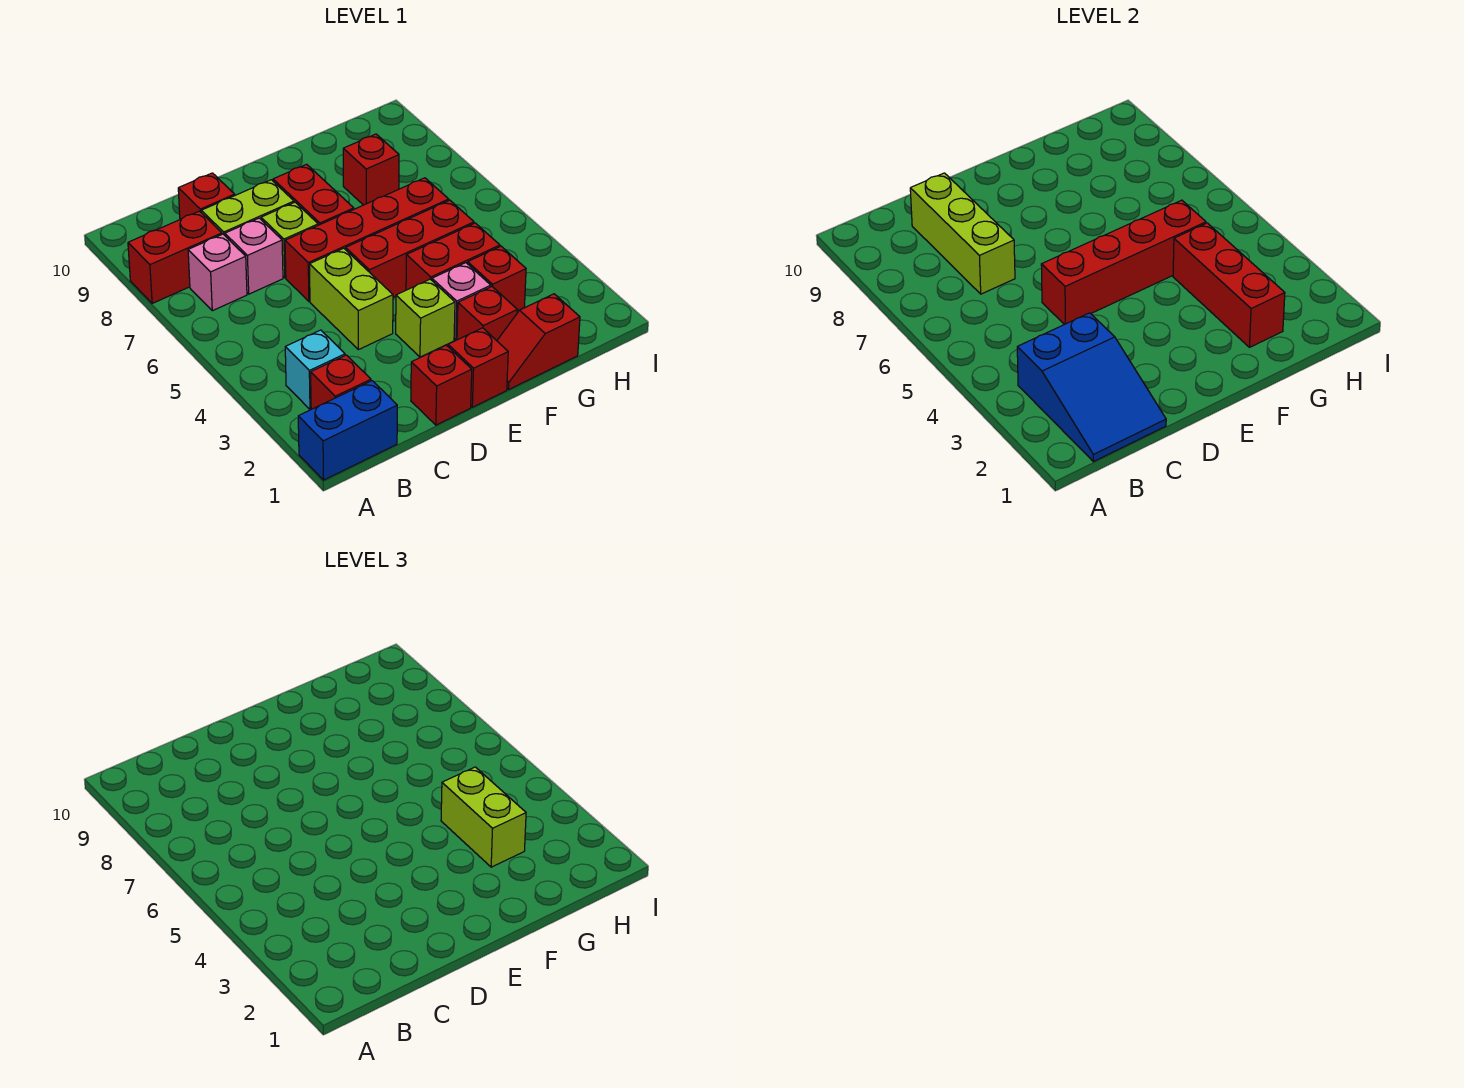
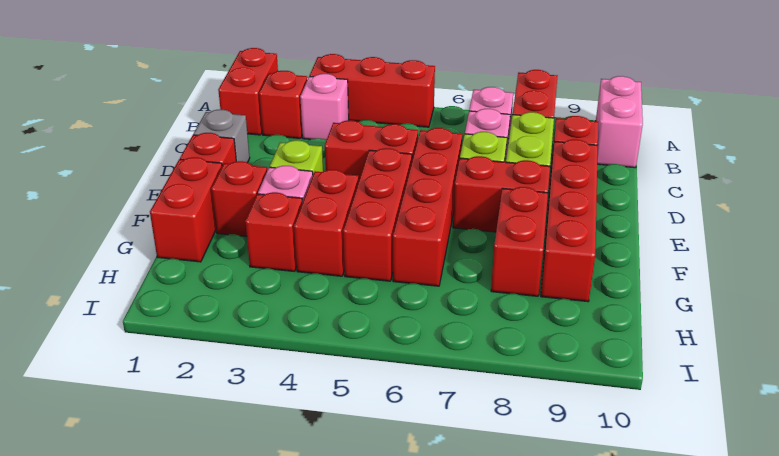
blue brick A1:B1 level 1 -> red brick A1:B1 level 1
none -> pink brick A10:B10 level 1
blue slope B1:C3 level 2 top 3 -> none
cyan brick B3 level 1 -> pink brick B3 level 1
lime brick C7:C9 level 2 -> none
red brick D1 level 1 -> grey brick D1 level 1
lime brick D4:D5 level 1 -> red brick D4:D5 level 1
red brick D5:G5 level 2 -> red brick D9:G9 level 1
red slope F1:G1 level 1 top G -> red brick F1:G1 level 1
red brick G2:G4 level 2 -> red brick A3:A5 level 1
lime brick G3:G4 level 3 -> none
red brick G8 level 1 -> red brick F8:G8 level 1

